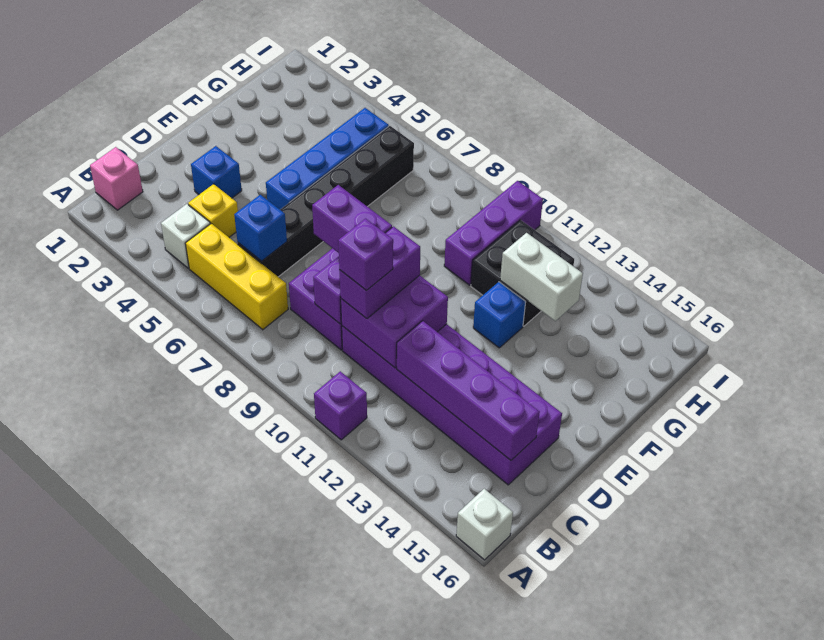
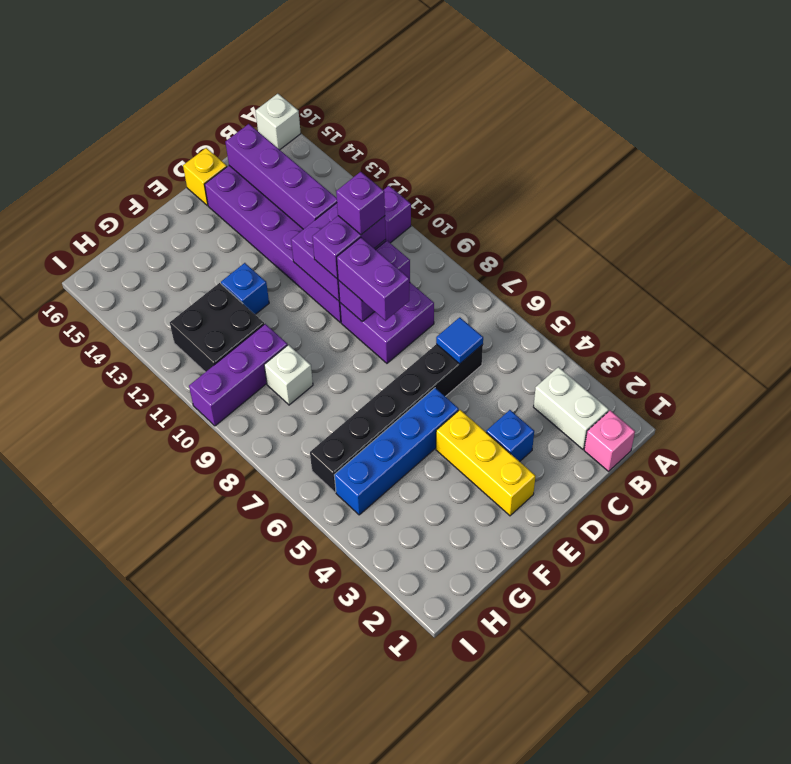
white brick B4 level 1 -> white brick G9 level 1
yellow brick B5:B7 level 1 -> yellow brick E2:E4 level 1
yellow brick C4 level 1 -> yellow brick D16 level 1
blue brick C6 level 2 -> blue tile C6 level 2
white brick G12:G13 level 2 -> white brick B2:B3 level 1

